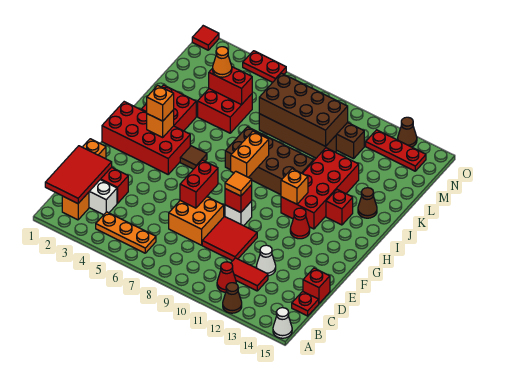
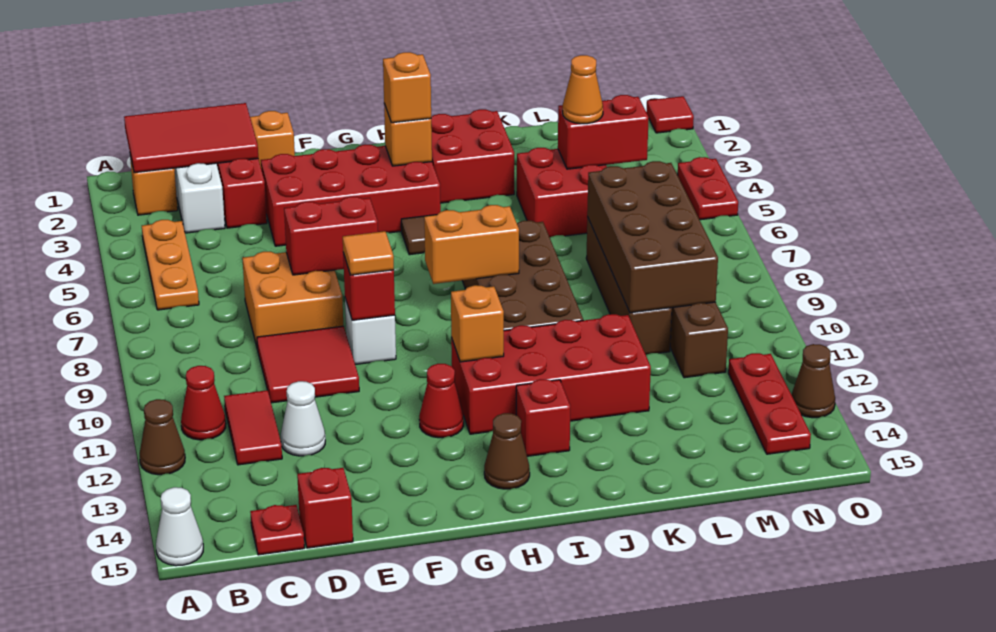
red brick G1:H4 level 1 -> red brick E3:H4 level 1
brown cone J14 level 1 -> brown cone H14 level 1
red brick L4:L5 level 2 -> red brick L4:M4 level 2

